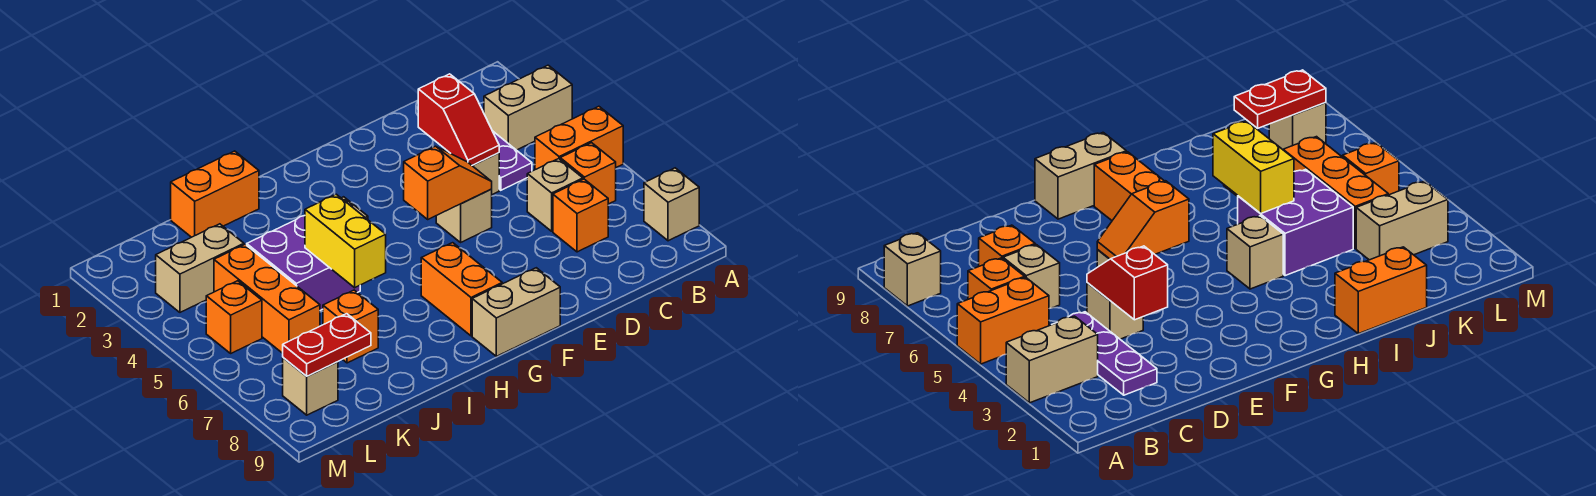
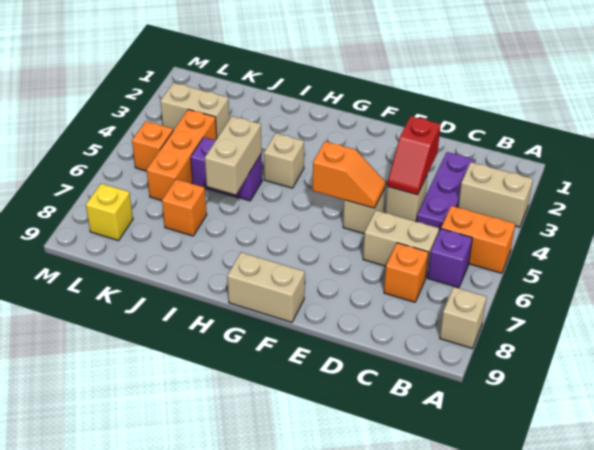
orange brick B6 level 1 -> purple brick B6 level 1
tan brick C6 level 1 -> tan brick C6:D6 level 1
orange brick G7:G8 level 1 -> none
orange brick I1:J1 level 1 -> none
purple brick I4:J5 level 1 -> purple brick I5:J5 level 1
yellow brick I5:I6 level 2 -> tan brick I5:I6 level 2
red plate K8:L8 level 2 -> none
tan brick L8 level 1 -> yellow brick L8 level 1

